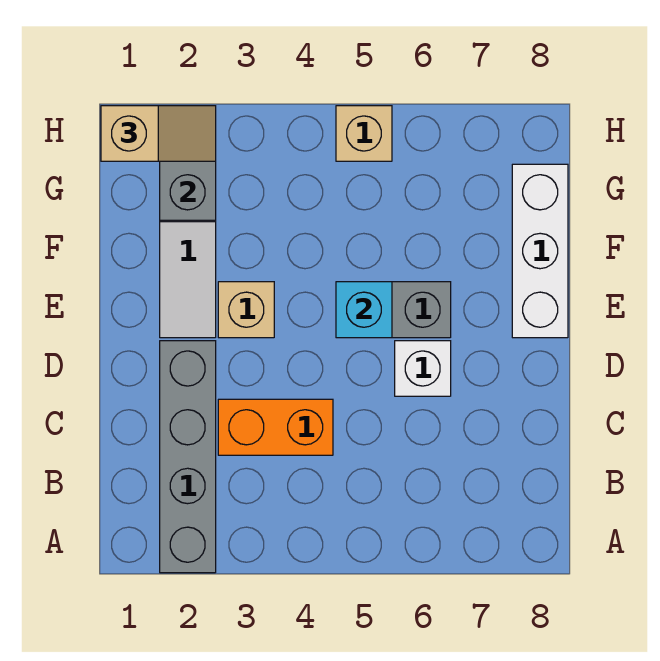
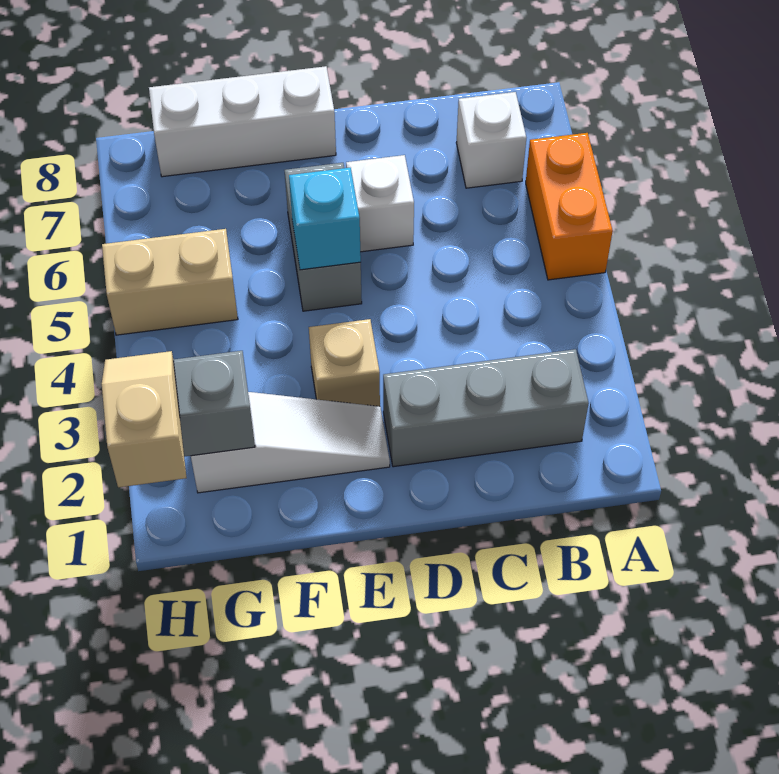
grey brick A2:D2 level 1 -> grey brick B2:D2 level 1
none -> white brick B7 level 1
orange brick C3:C4 level 1 -> orange brick A5:A6 level 1
tan brick H5 level 1 -> tan brick G5:H5 level 1

